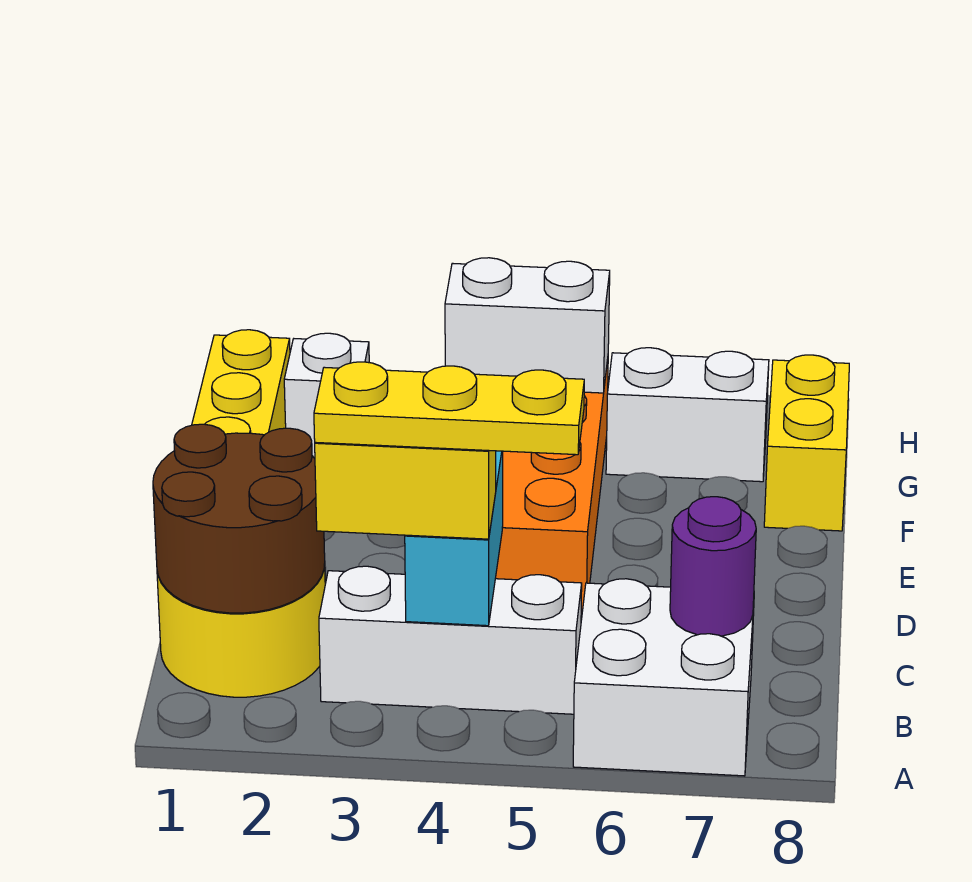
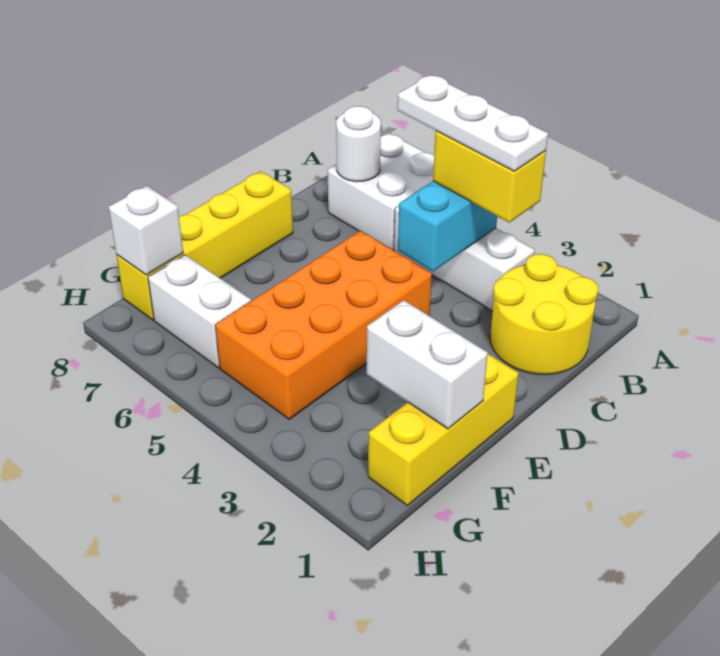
brown round brick B1:C2 level 2 -> none
yellow plate B3:B5 level 4 -> white plate B3:B5 level 4
purple round brick B7 level 2 -> white round brick B7 level 2
yellow brick F8:G8 level 1 -> yellow brick D8:G8 level 1
white brick G2 level 1 -> white brick G8 level 2
white brick G4:G5 level 2 -> white brick F1:F2 level 2

